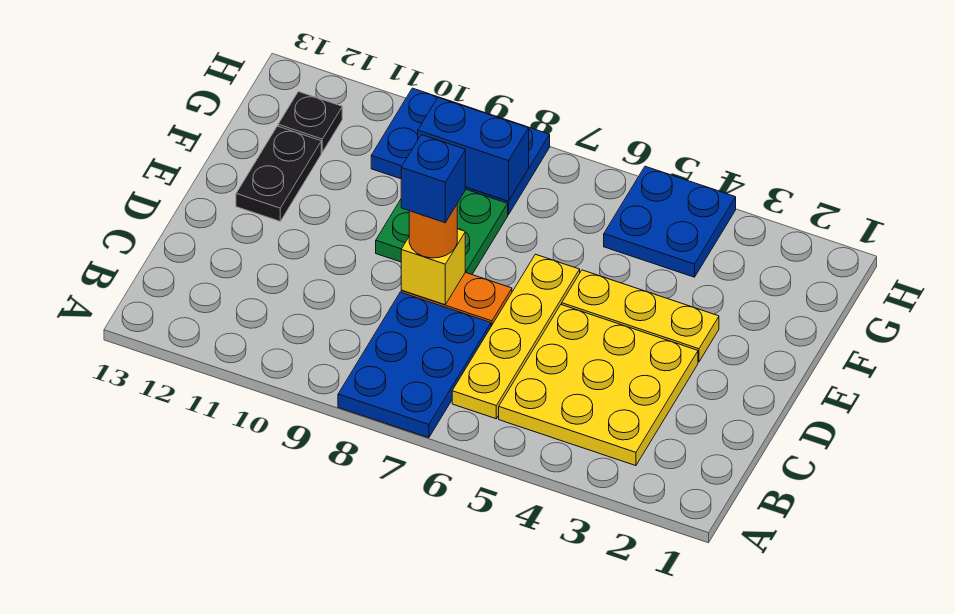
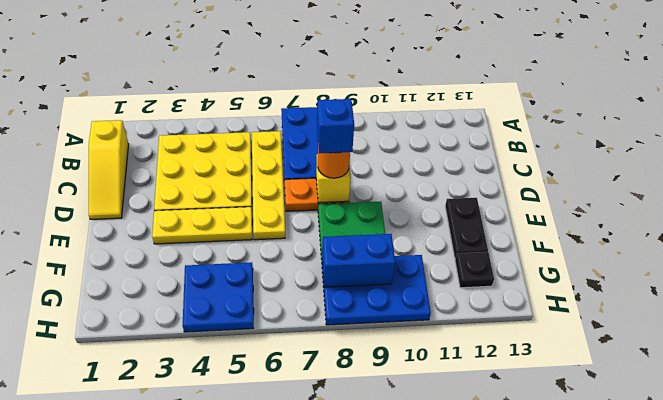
none -> yellow slope B1:D1 level 1 top B

